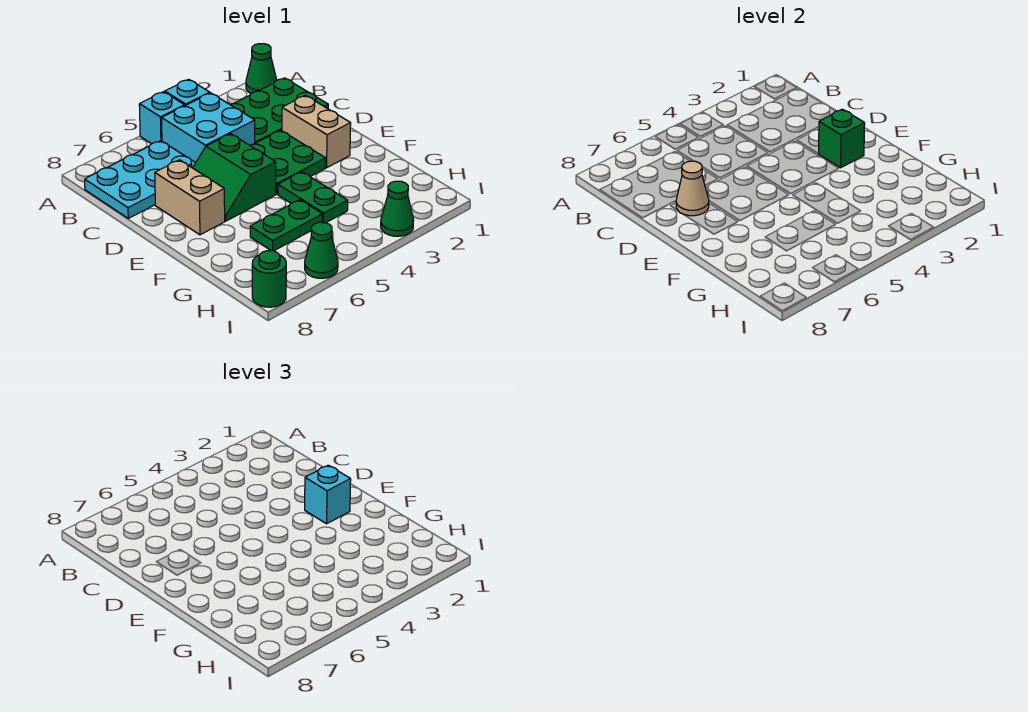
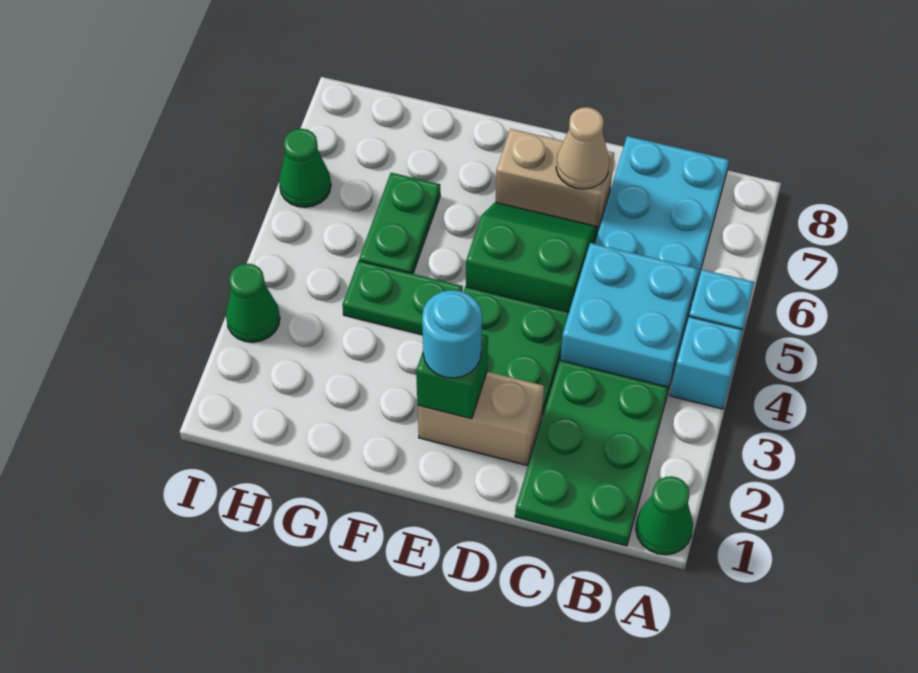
cyan brick E2 level 3 -> cyan round brick E2 level 3
green round brick I8 level 1 -> none

